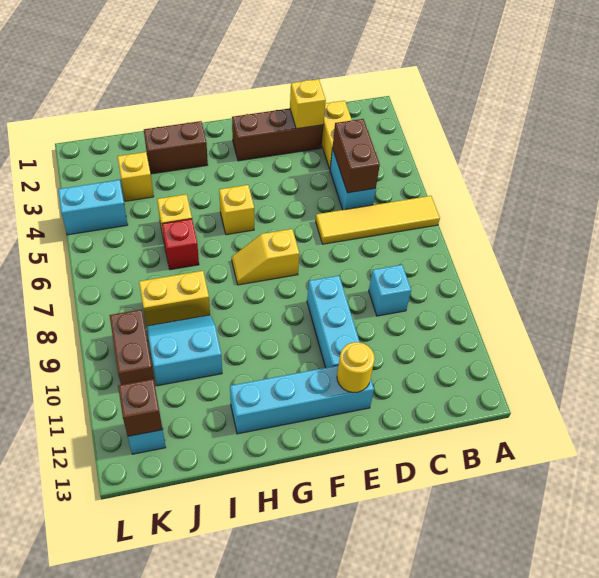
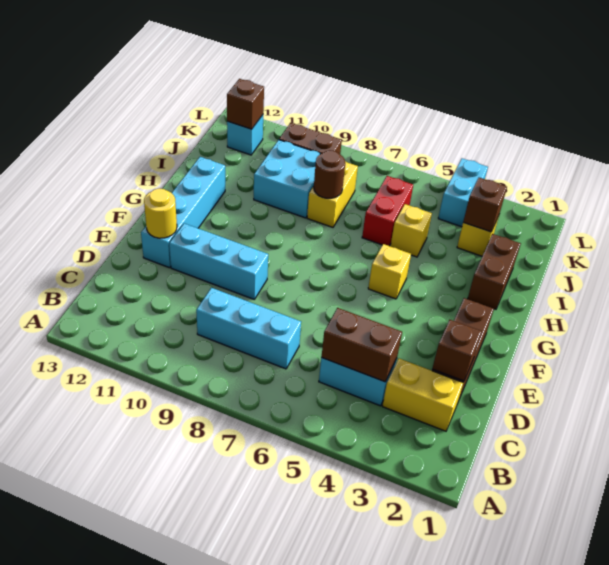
yellow tile A6:D6 level 1 -> none
cyan brick C9 level 1 -> cyan brick C7:C9 level 1
yellow brick D2 level 2 -> brown brick D2 level 2
yellow slope F7:G7 level 1 top F -> none
red brick I6 level 1 -> red brick I6:J6 level 1
none -> brown round brick I8 level 2
cyan slope I9:J10 level 1 top 10 -> cyan brick I9:J10 level 1
none -> brown brick J3 level 2

